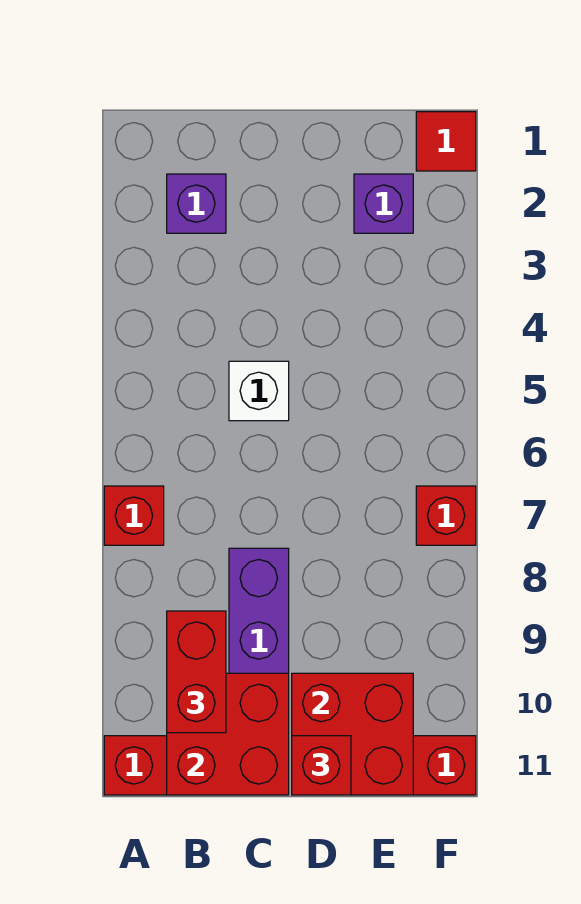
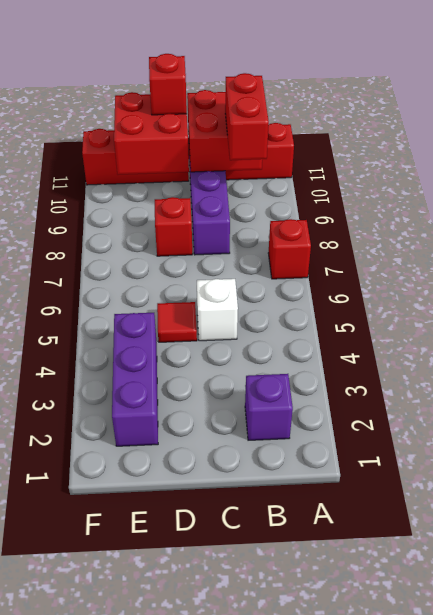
purple brick E2 level 1 -> purple brick E2:E4 level 1
red tile F1 level 1 -> red tile D5 level 1
red brick F7 level 1 -> red brick D8 level 1

